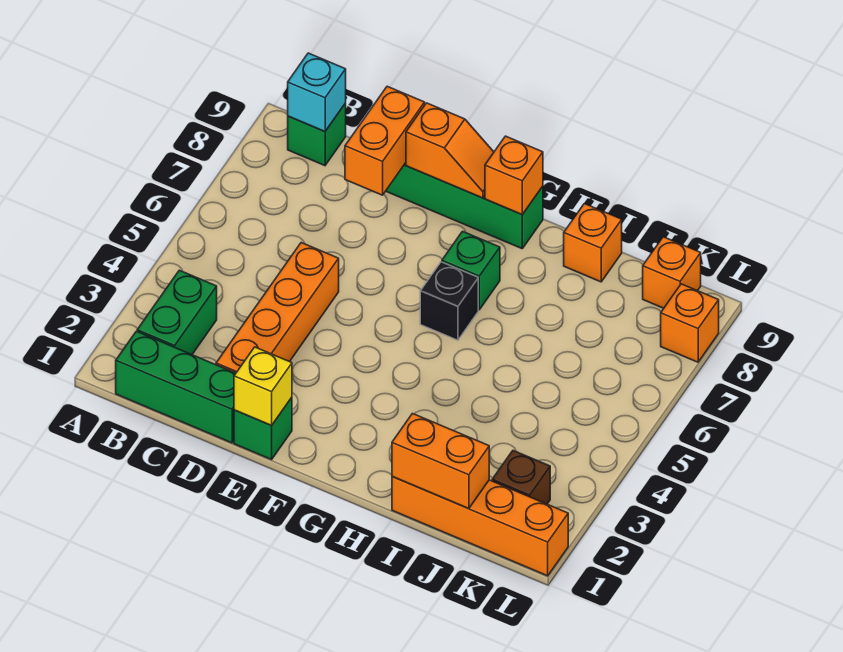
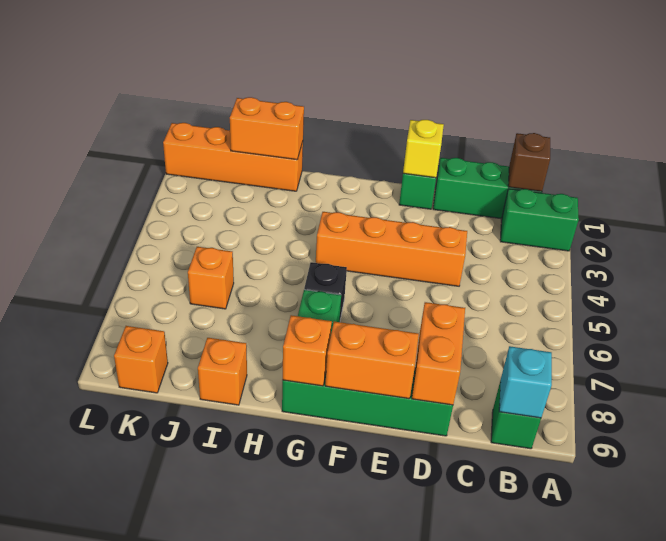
green brick B2:B3 level 1 -> green brick A2:B2 level 1
orange brick D2:D5 level 1 -> orange brick D4:G4 level 1
orange slope E9:F9 level 2 top E -> orange brick E9:F9 level 2
brown brick K2 level 1 -> brown brick B1 level 2
orange brick L8 level 1 -> orange brick J6 level 1

